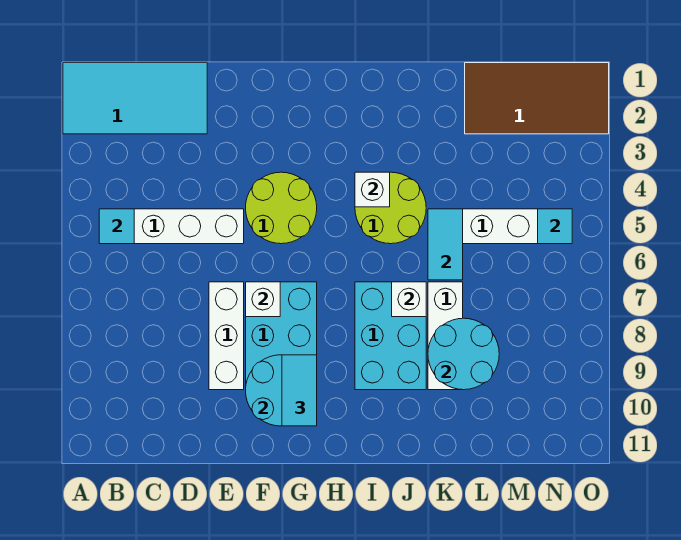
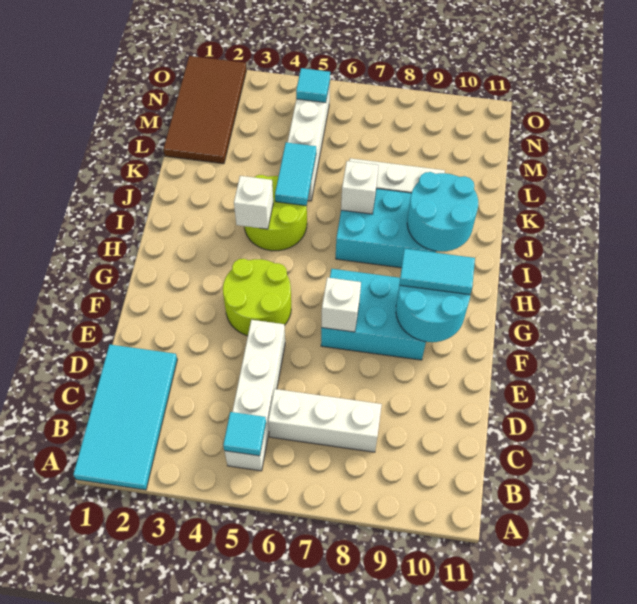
white brick E7:E9 level 1 -> white brick C6:C8 level 1
cyan tile K5:K6 level 2 -> cyan tile J5:K5 level 2
cyan round brick K8:L9 level 2 -> cyan round brick I9:J10 level 2

